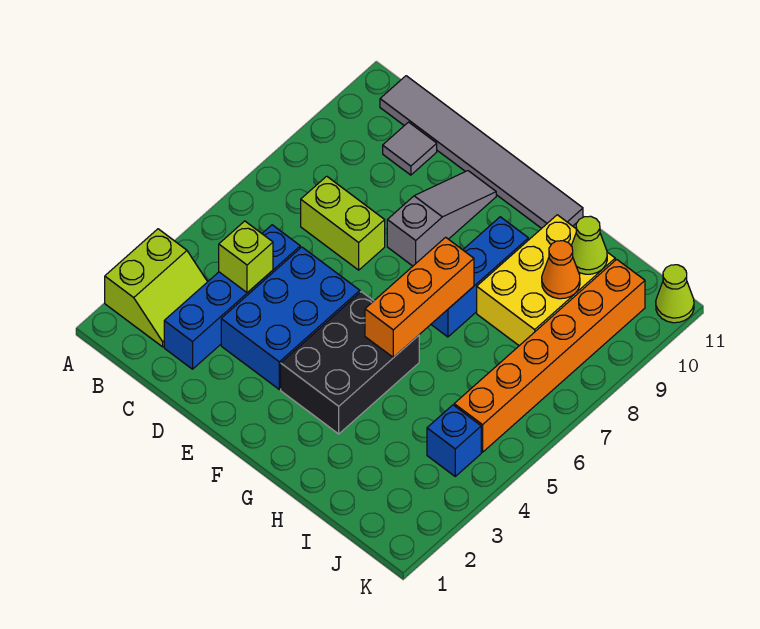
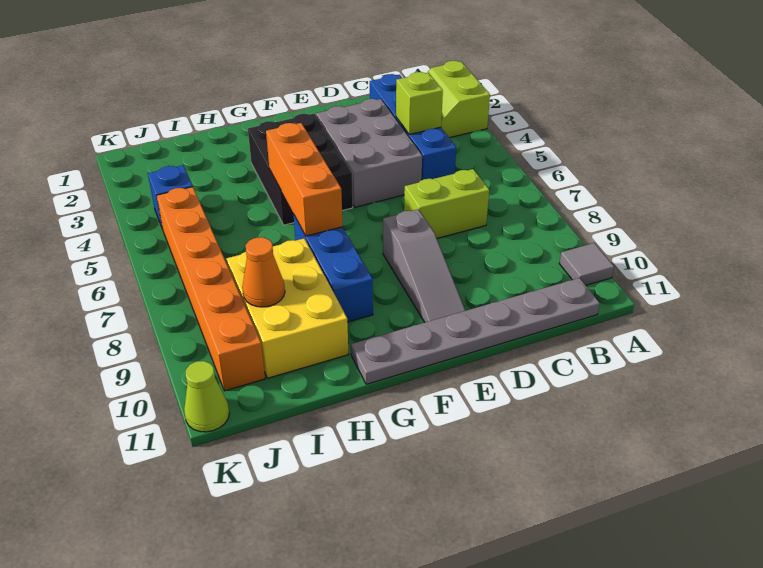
grey tile B11:G11 level 1 -> grey plate B11:G11 level 1
grey tile C10 level 1 -> grey tile A10 level 1
blue brick D3:E5 level 1 -> grey brick D3:E5 level 1
lime cone I10 level 2 -> none

